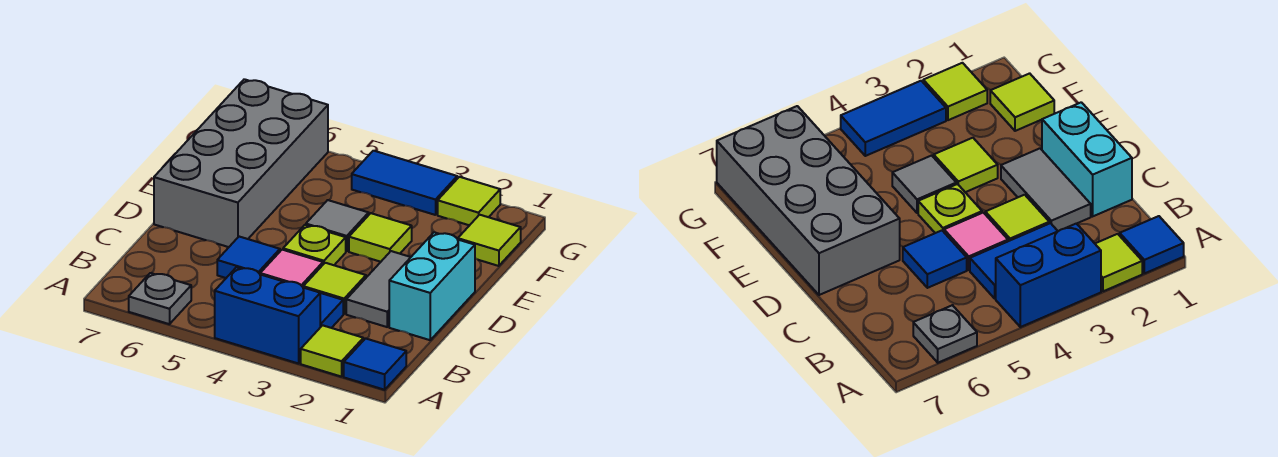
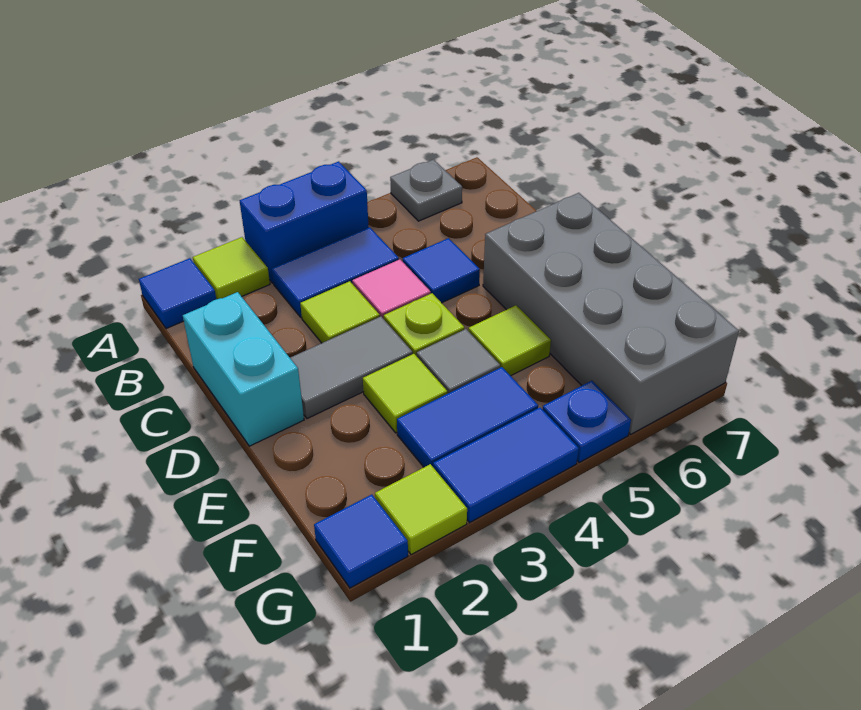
grey tile C2:D2 level 1 -> grey tile D2:D3 level 1
lime tile F1 level 1 -> lime tile E5 level 1
none -> blue tile F3:F4 level 1
none -> blue tile G1 level 1
none -> blue plate G5 level 1

